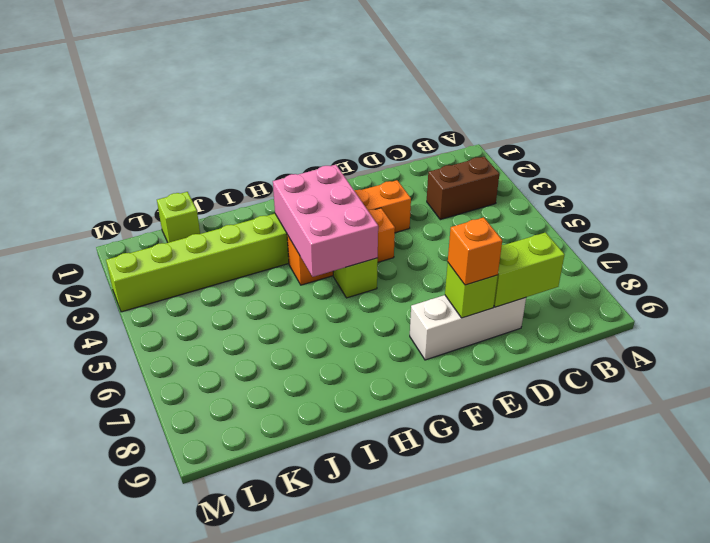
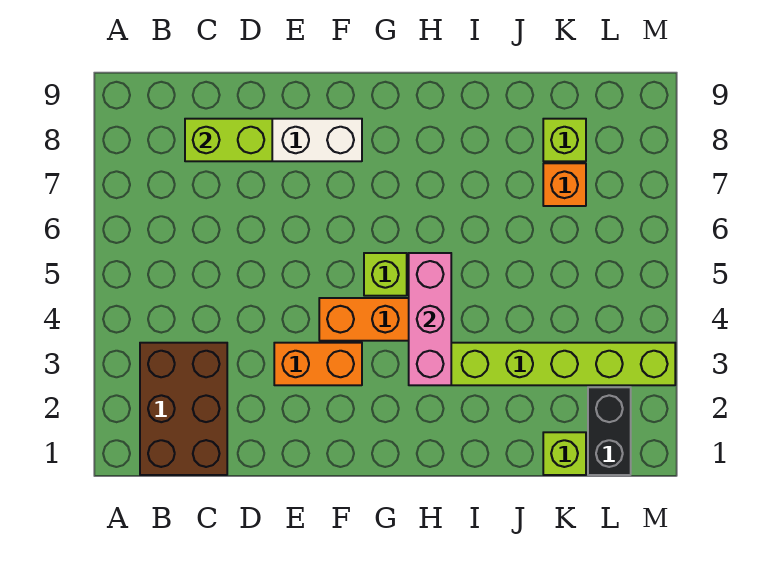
brown brick B3:C3 level 1 -> brown brick B1:C3 level 1
lime brick E8 level 2 -> lime brick K8 level 1
orange brick E8 level 3 -> orange brick K7 level 1
pink brick G3:H5 level 2 -> pink brick H3:H5 level 2
none -> black brick L1:L2 level 1

